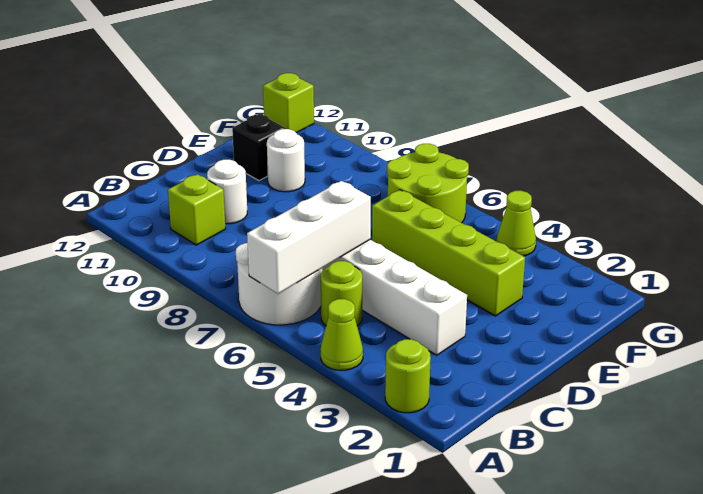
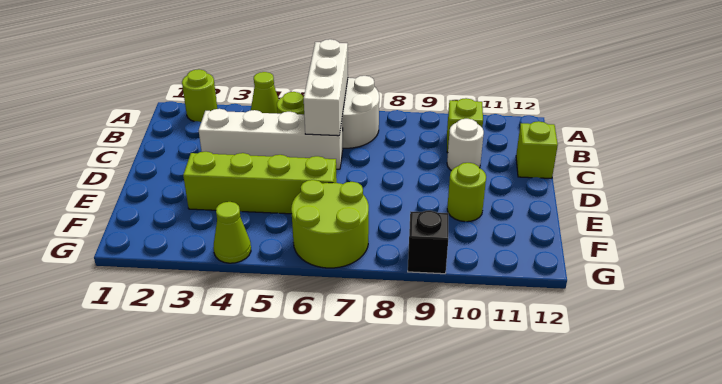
white round brick E10 level 1 -> lime round brick E10 level 1
black brick E11 level 1 -> black brick G9 level 1
lime brick G12 level 1 -> lime brick C12 level 1

